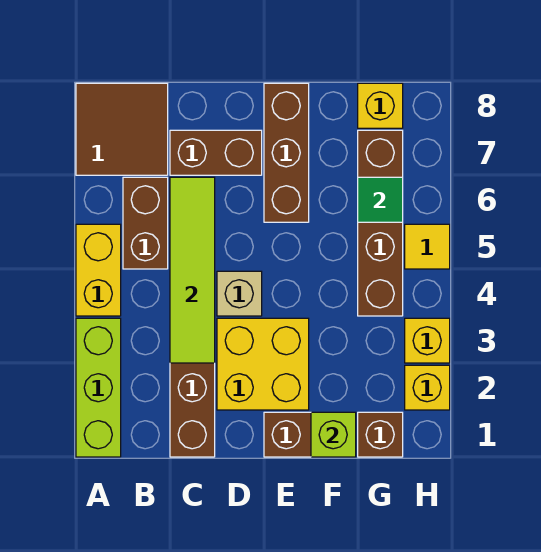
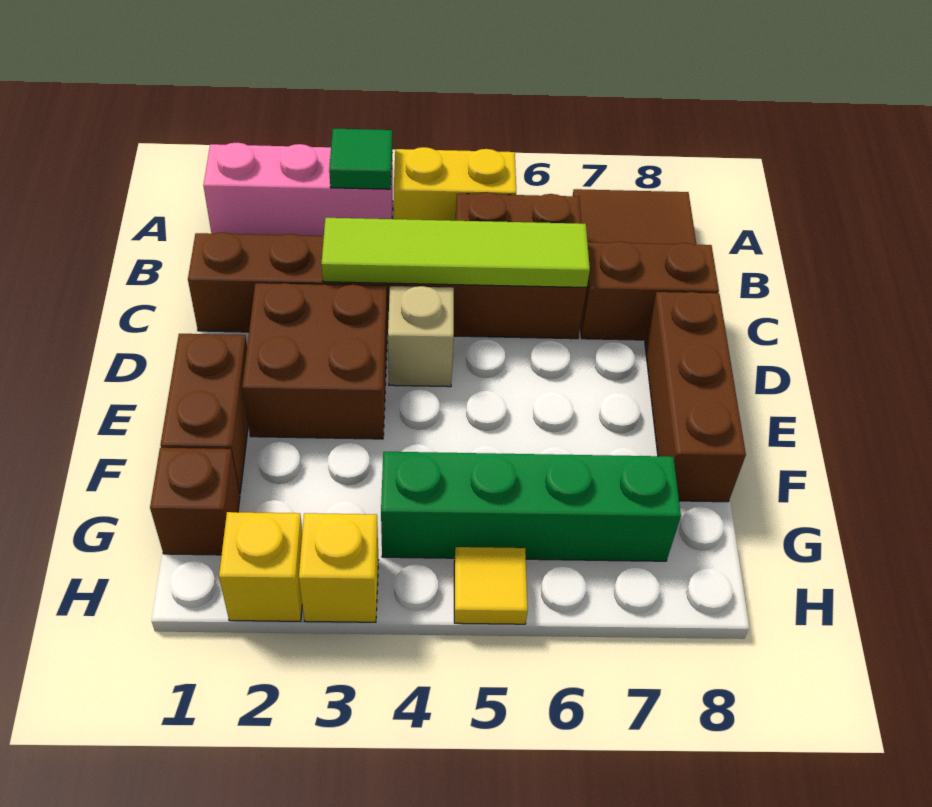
lime brick A1:A3 level 1 -> pink brick A1:A3 level 1
brown brick C7:D7 level 1 -> brown brick C7:C8 level 1
yellow brick D2:E3 level 1 -> brown brick D2:E3 level 1
brown brick E6:E8 level 1 -> brown brick D8:F8 level 1
lime brick F1 level 2 -> none
brown brick G4:G7 level 1 -> green brick G4:G7 level 1
green tile G6 level 2 -> green tile A3 level 2
yellow brick G8 level 1 -> none

